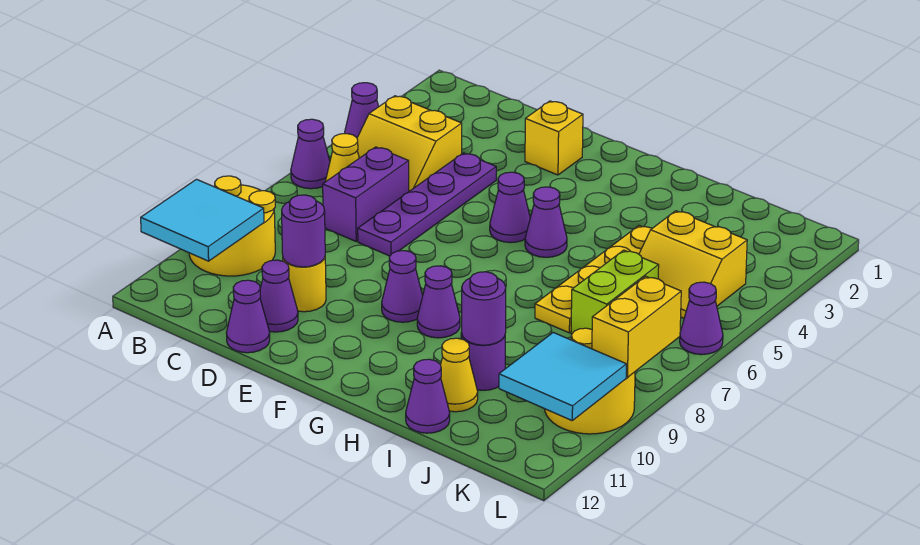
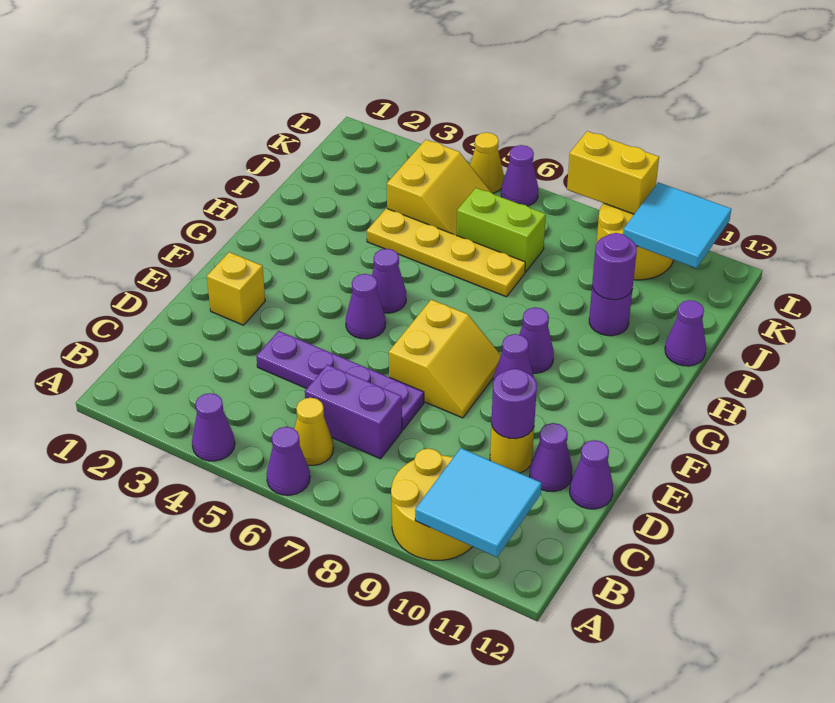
yellow slope B4:C5 level 1 top 4 -> yellow slope E7:F8 level 1 top 7
yellow cone I11 level 1 -> yellow cone L5 level 1

